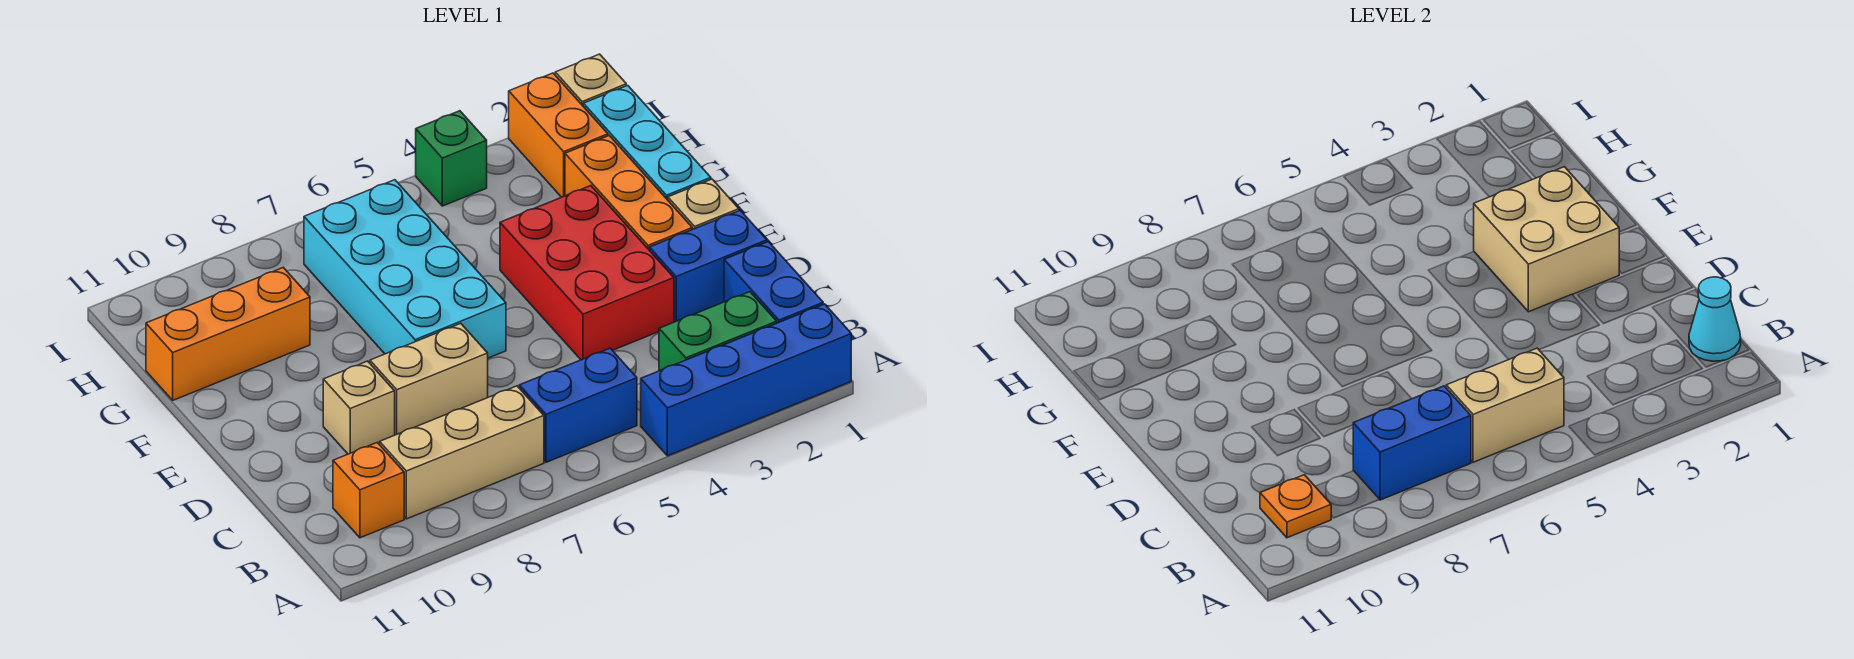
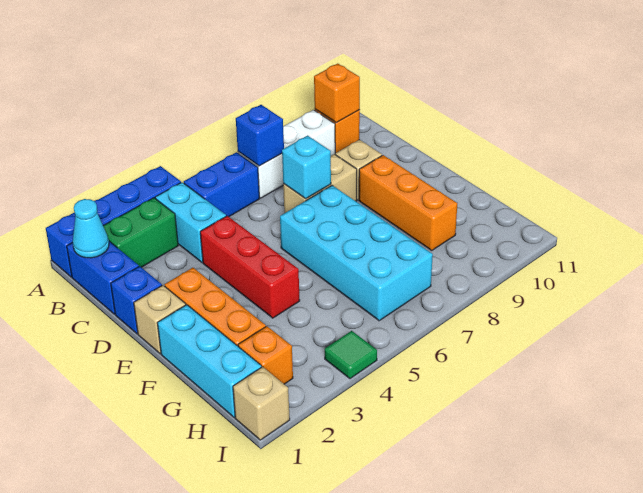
none -> cyan brick B4:C4 level 1
tan brick B5:B6 level 2 -> none
tan brick B7:B9 level 1 -> white brick B7:B9 level 1
blue brick B7:B8 level 2 -> blue brick B7 level 2
orange plate B10 level 2 -> orange brick B10 level 2
blue brick D1:D2 level 1 -> blue brick D1 level 1
red brick D3:F4 level 1 -> red brick D4:F4 level 1
none -> cyan brick D7 level 2
tan brick E2:F3 level 2 -> none
orange brick G9:G11 level 1 -> orange brick E9:G9 level 1
orange brick H2:I2 level 1 -> orange brick H2 level 1
green brick I4 level 1 -> green tile I4 level 1

